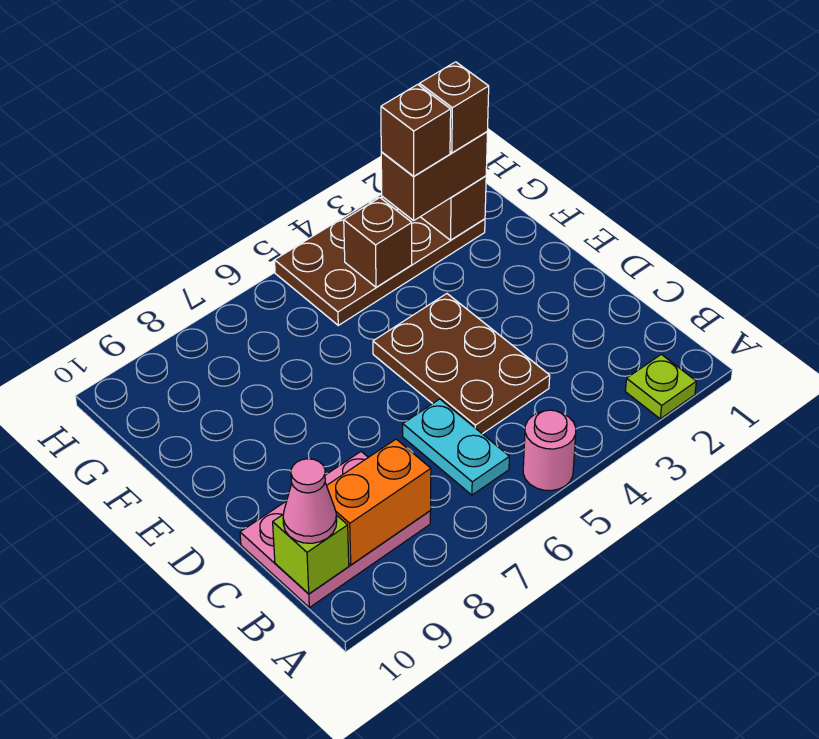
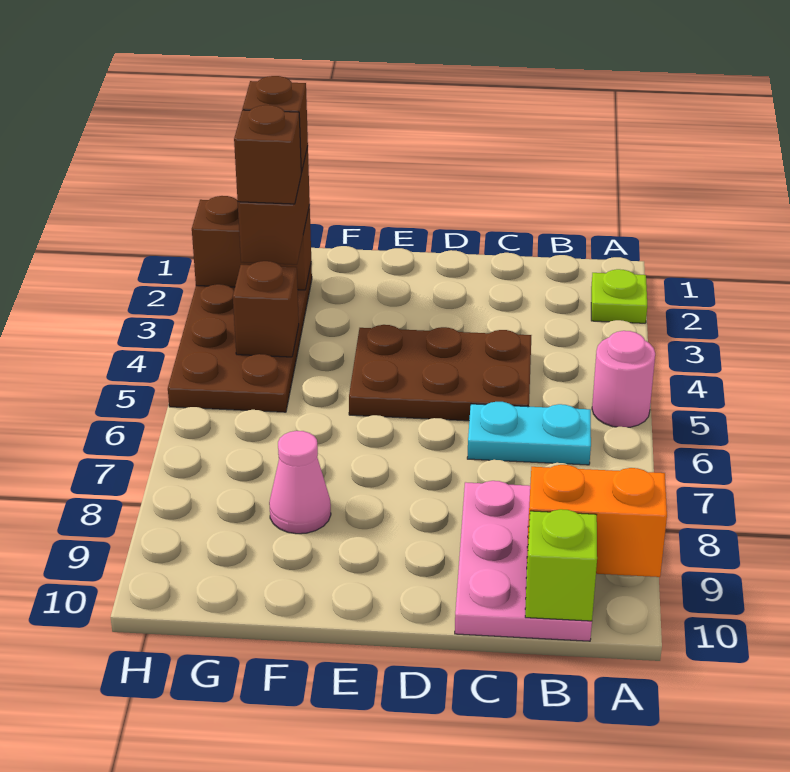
orange brick B8:B9 level 2 -> orange brick A9:B9 level 2
pink cone B10 level 3 -> pink cone F8 level 1

